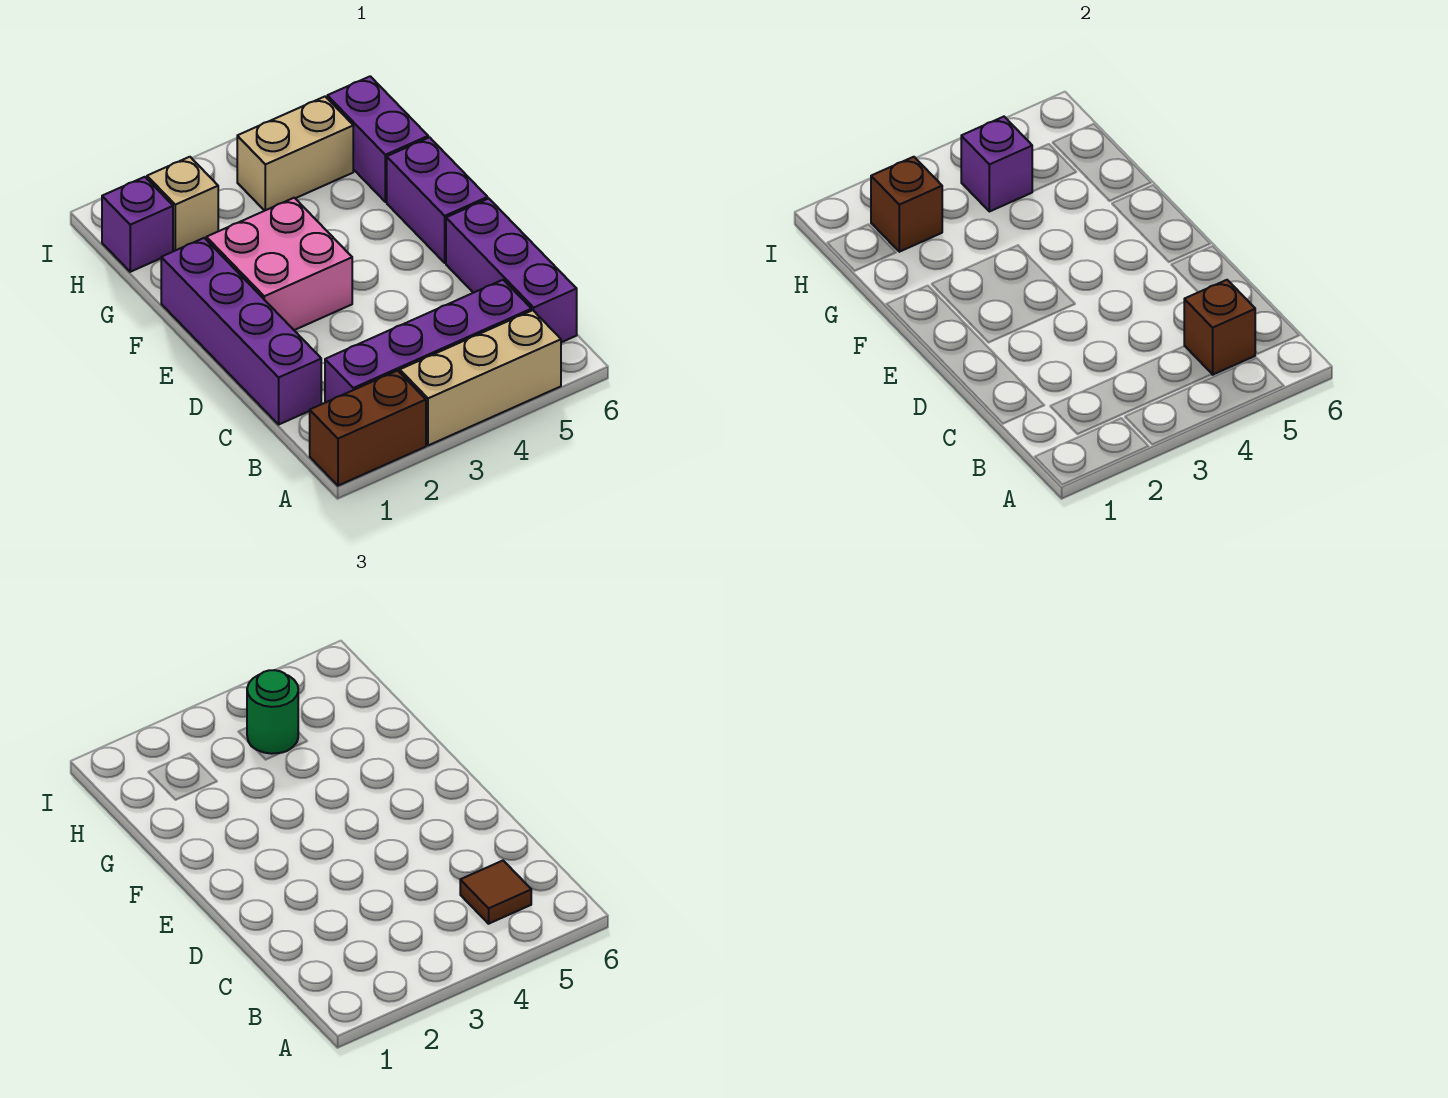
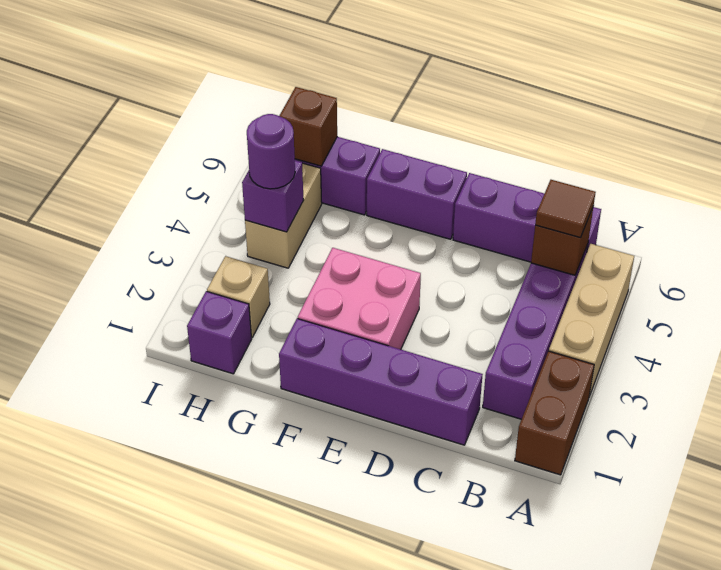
brown brick H2 level 2 -> brown brick H6 level 2
green round brick H4 level 3 -> purple round brick H4 level 3

